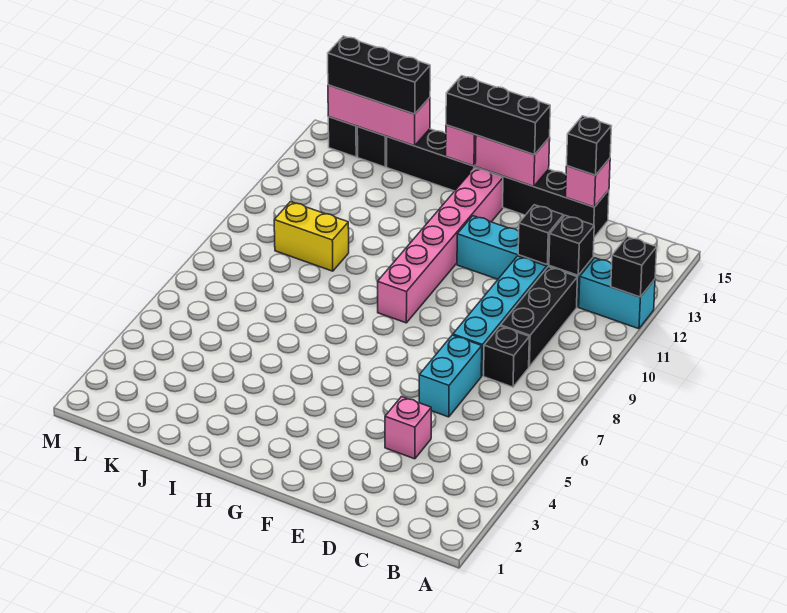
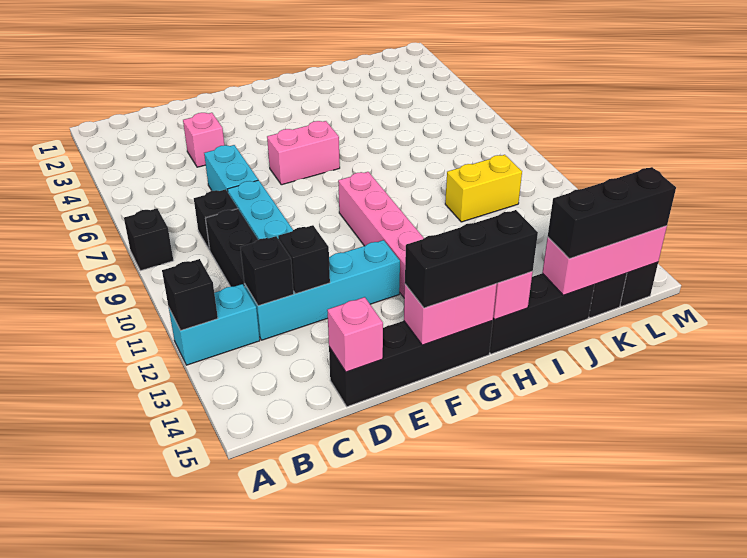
black brick D15 level 3 -> black brick A8 level 1
none -> pink brick F6:G6 level 1

